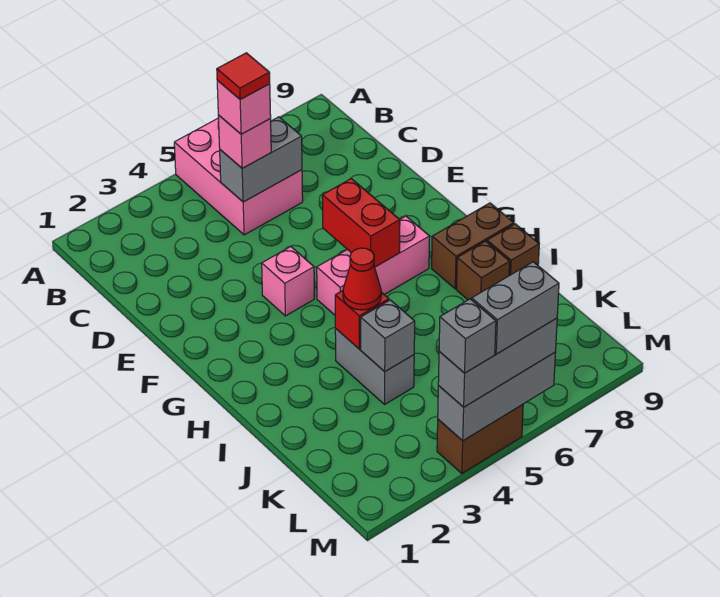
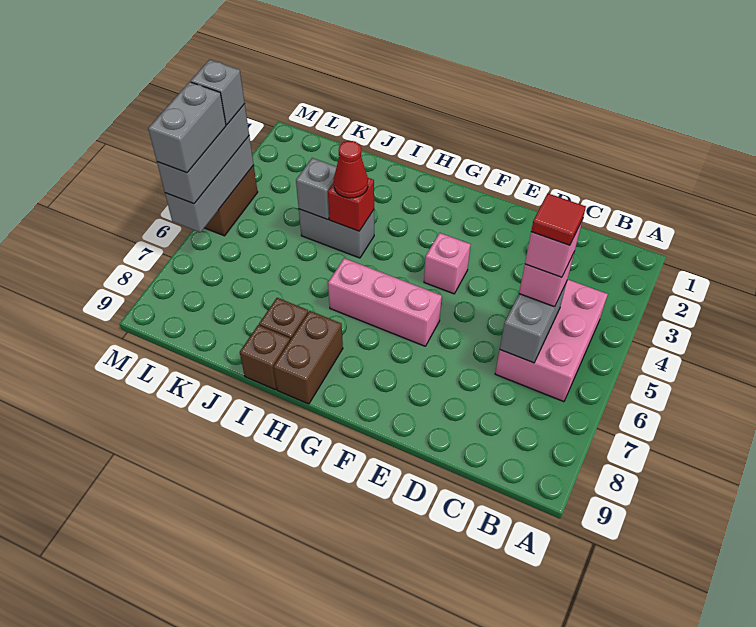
pink brick A5:C6 level 1 -> pink brick B4:C6 level 1
red brick F6:G6 level 2 -> none
pink brick G5:G7 level 1 -> pink brick F6:H6 level 1

